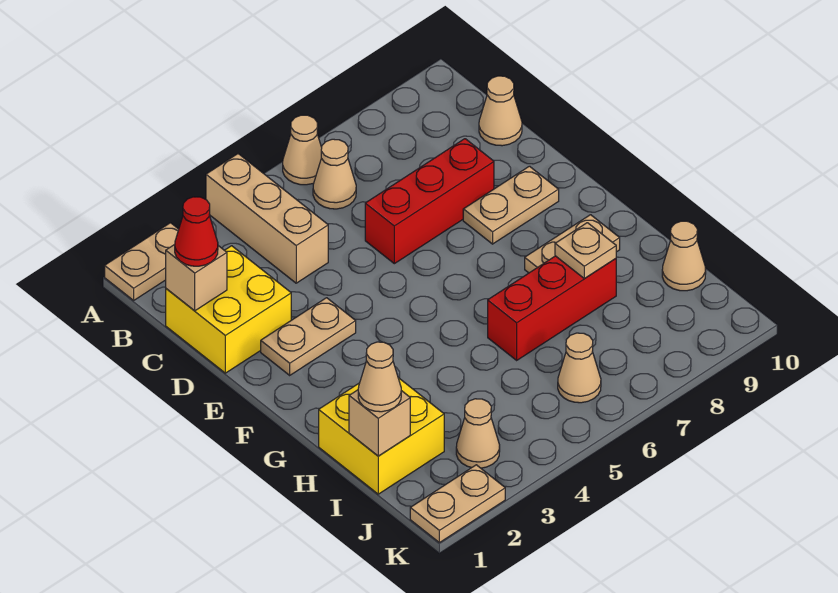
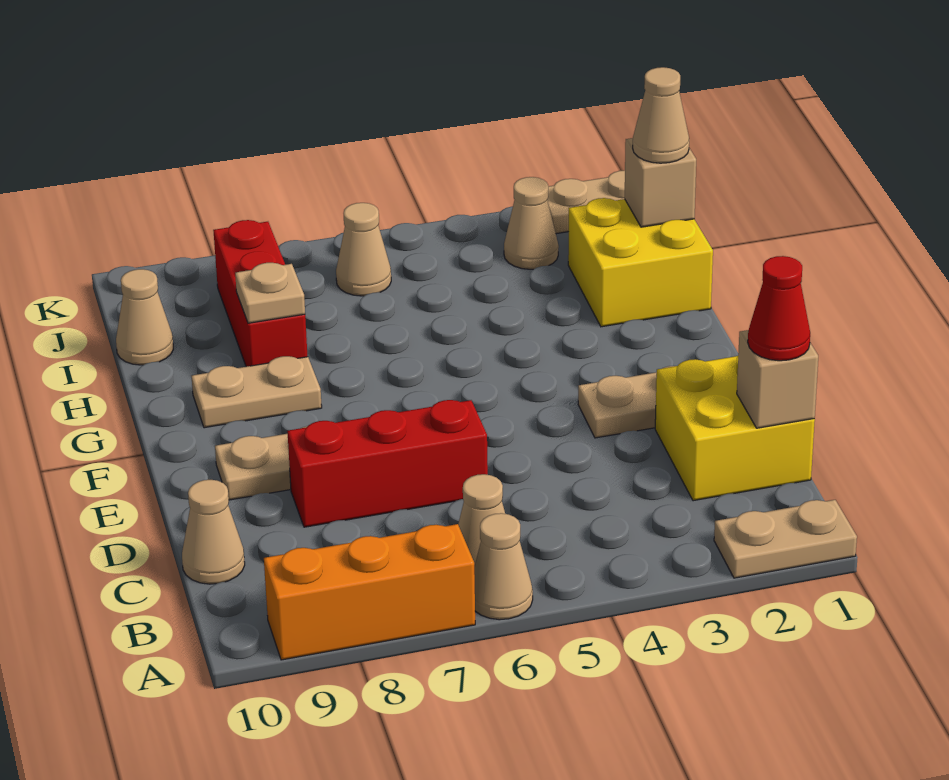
tan brick A4:C4 level 1 -> none
none -> orange brick A7:A9 level 1
red brick H6:H8 level 1 -> red brick H8:J8 level 1

